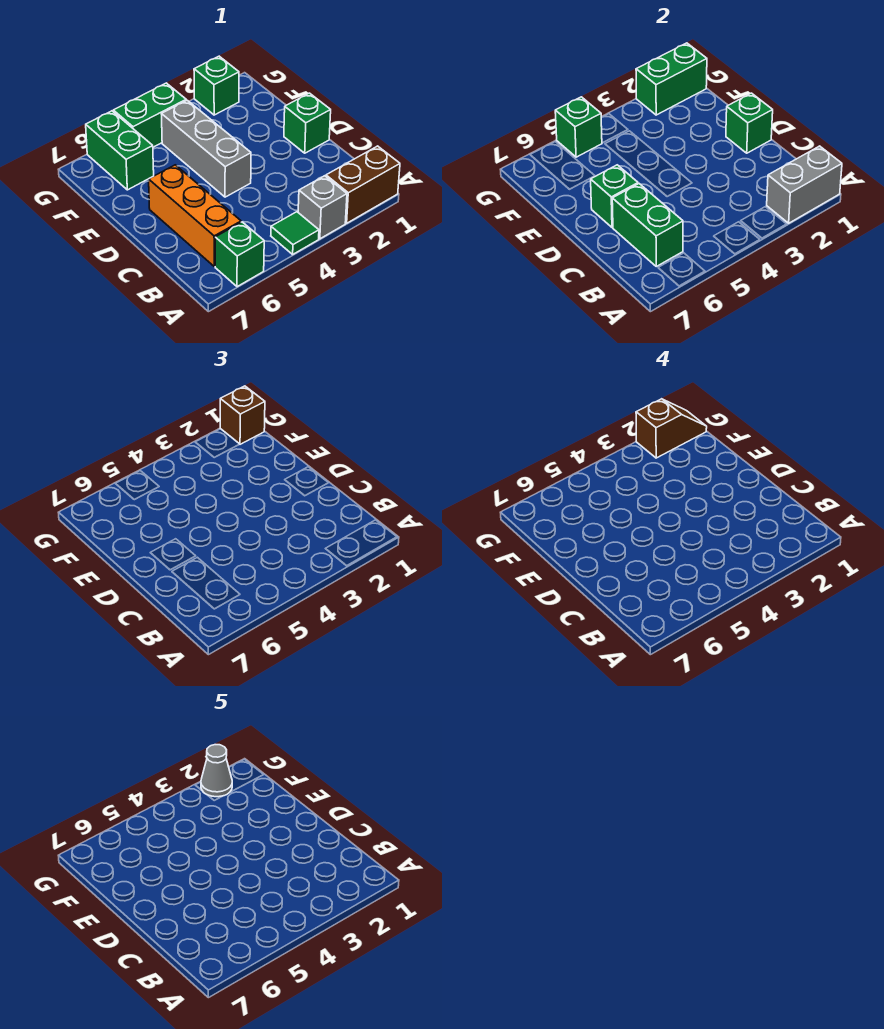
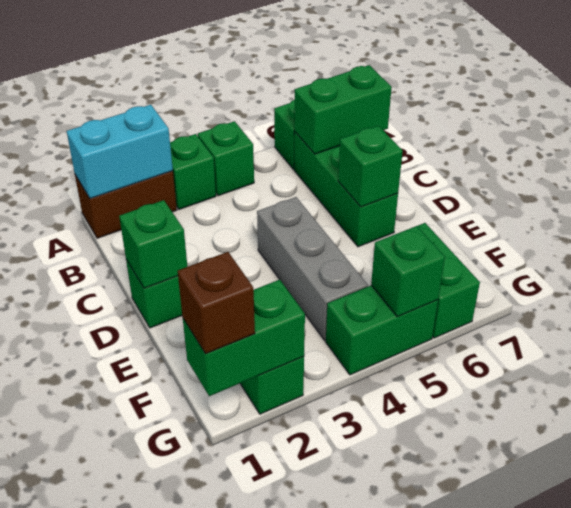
grey brick A1:A2 level 2 -> cyan brick A1:A2 level 2
grey brick A3 level 1 -> green brick A3 level 1
green tile A4 level 1 -> green brick A4 level 1
orange brick B6:D6 level 1 -> green brick B6:D6 level 1
green brick B6:C6 level 2 -> green brick B6:B7 level 2
brown slope G1:G2 level 4 top 2 -> none
grey cone G2 level 5 -> none

